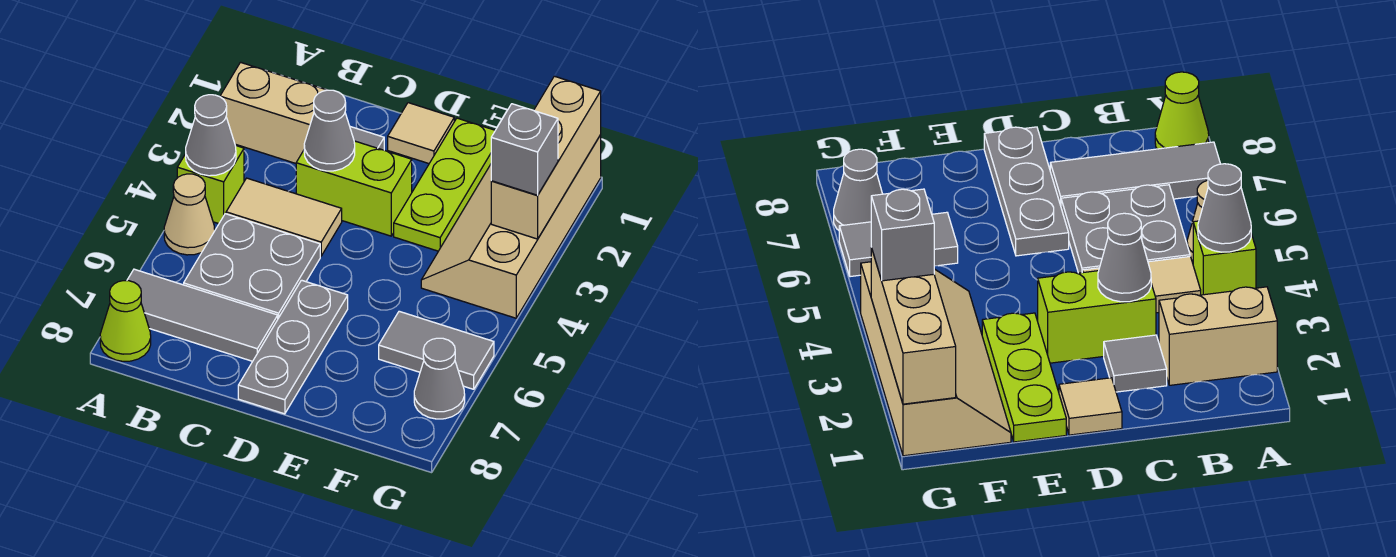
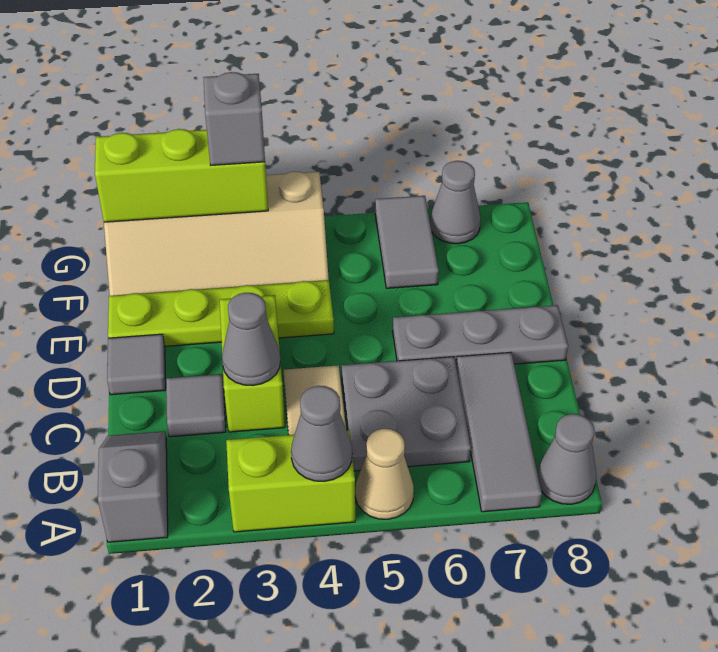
none -> grey slope A1:B1 level 1 top A
tan brick A2:B2 level 1 -> none
lime brick A4 level 1 -> lime brick A3:A4 level 1
lime cone A8 level 1 -> grey cone A8 level 1
tan tile D1 level 1 -> grey tile D1 level 1
lime plate E1:E3 level 1 -> lime plate E1:E4 level 1
tan brick G1:G3 level 2 -> lime brick G1:G3 level 2

